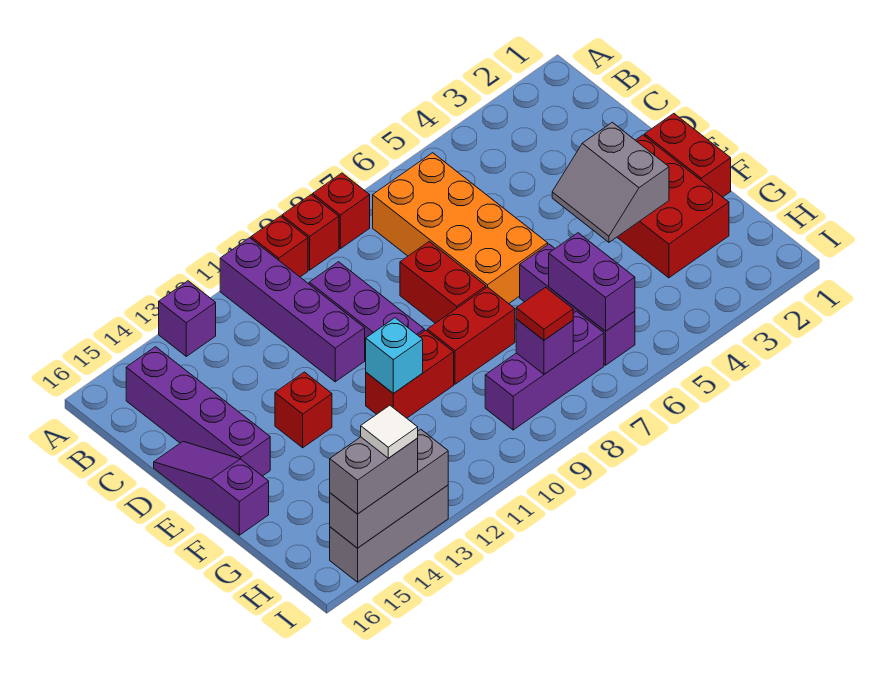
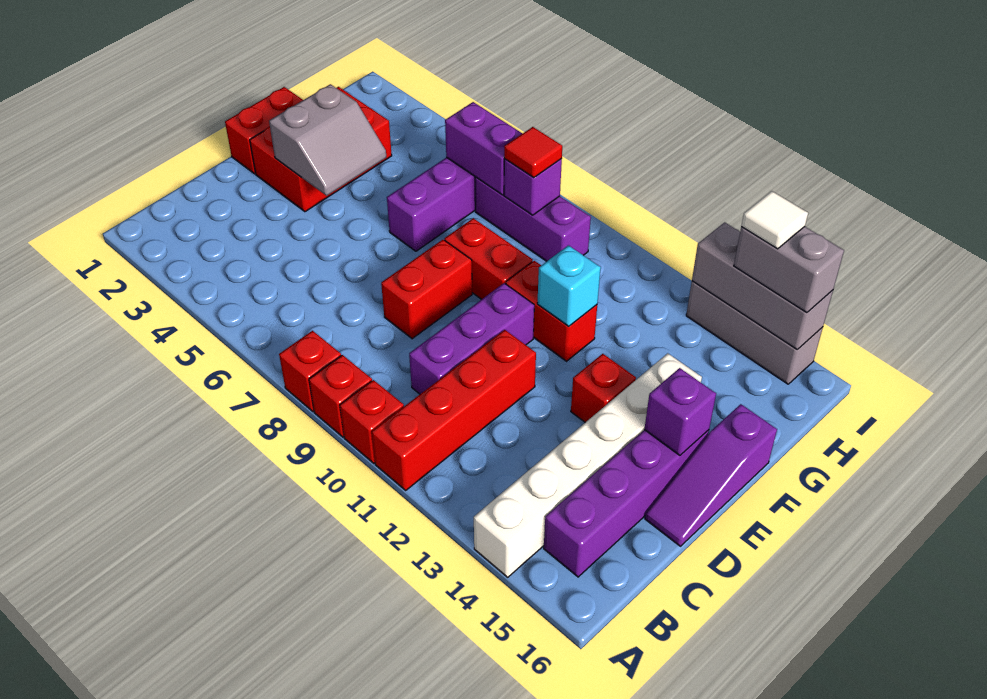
purple brick A11:D11 level 1 -> red brick A11:D11 level 1
purple brick A13 level 1 -> purple brick E15 level 2
none -> white brick A14:F14 level 1
orange brick B6:E7 level 1 -> none
purple brick G6:H6 level 2 -> purple brick H6:H7 level 2

